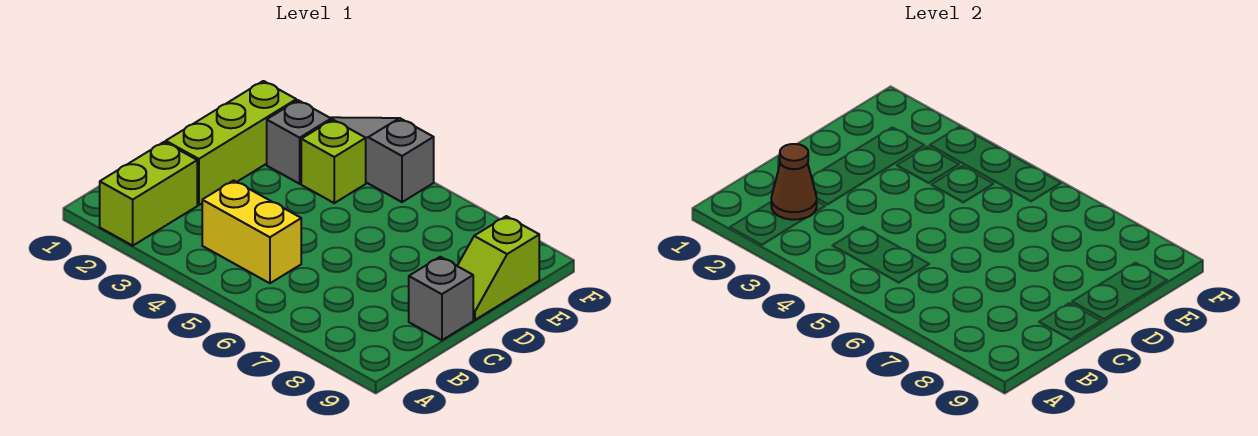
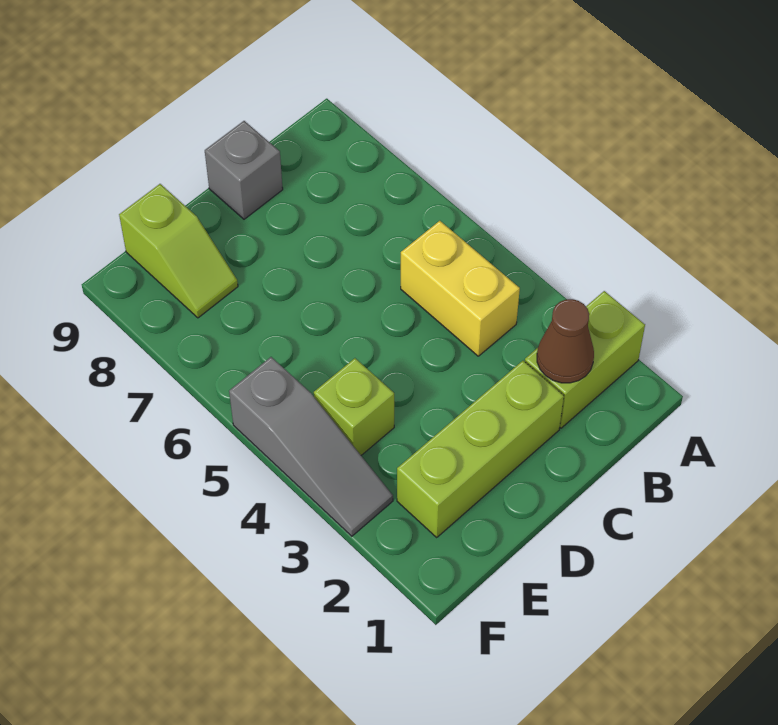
lime slope D9:E9 level 1 top E -> lime slope E8:E9 level 1 top 9
grey brick E3 level 1 -> none

